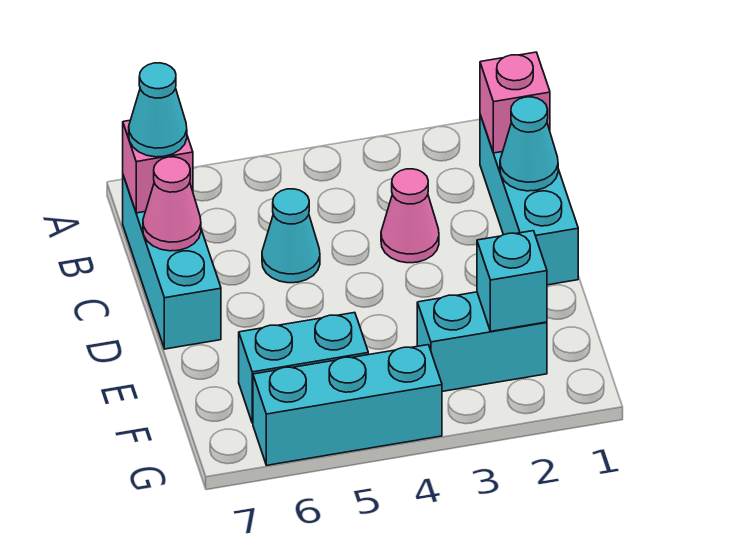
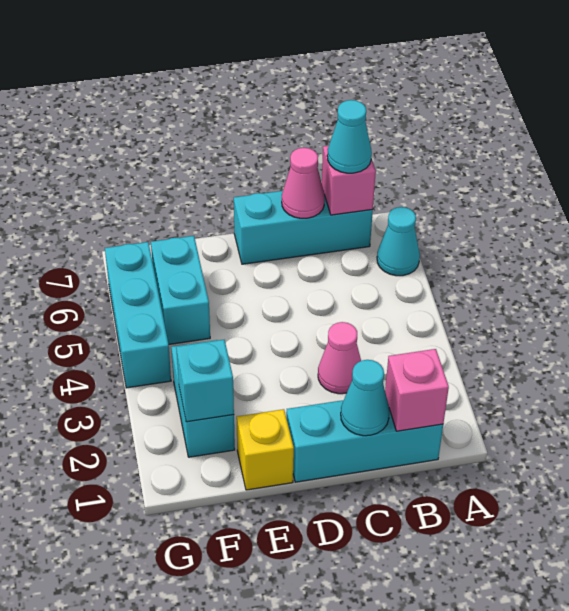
cyan cone C5 level 1 -> cyan cone A6 level 1
none -> yellow brick E1 level 1

